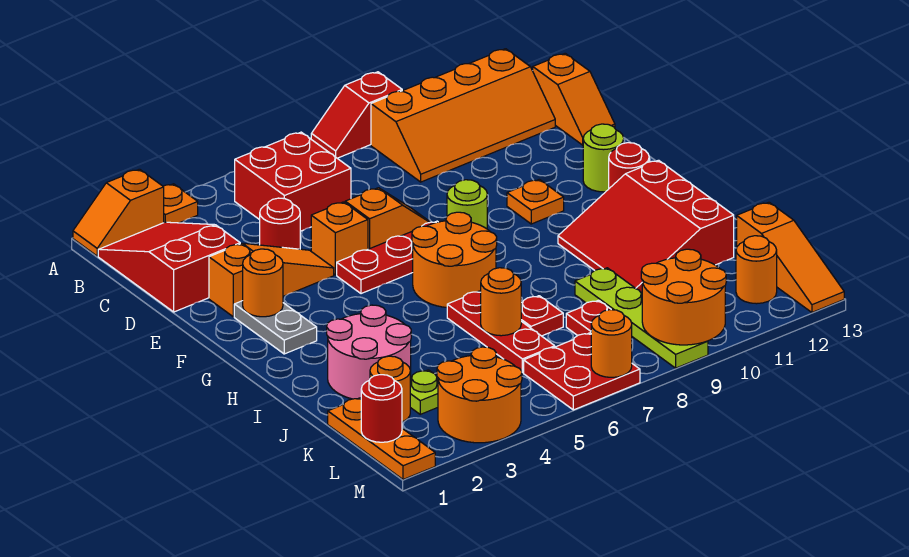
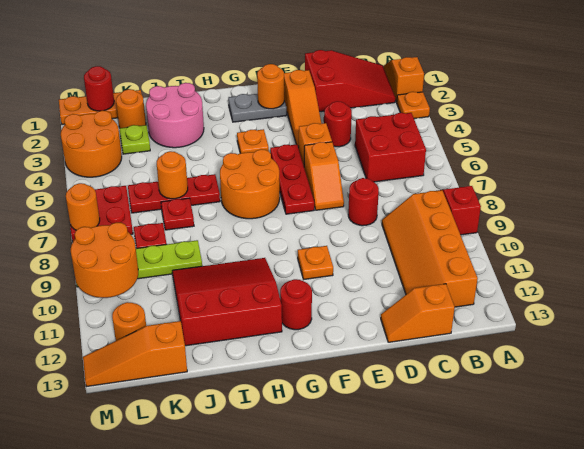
none -> red round brick D8 level 1
lime round brick F8 level 1 -> none
lime round brick F12 level 1 -> none
none -> orange plate G4 level 1

